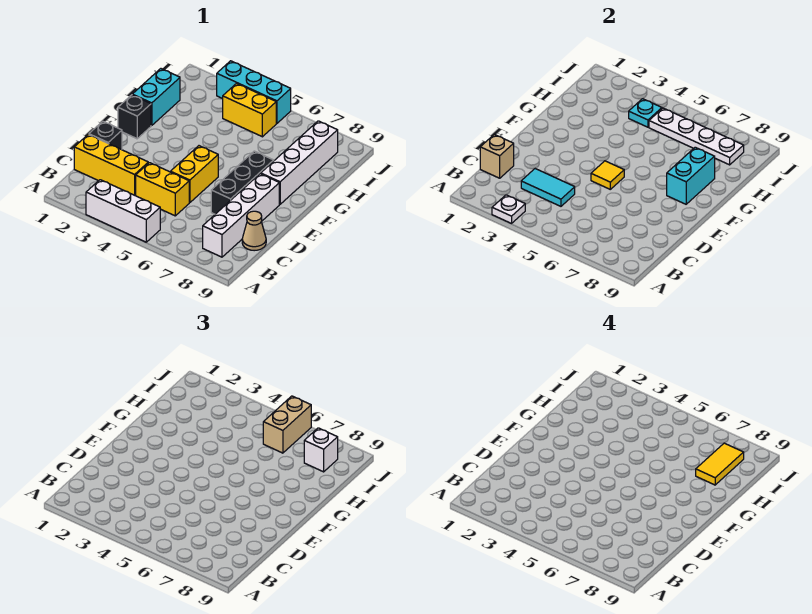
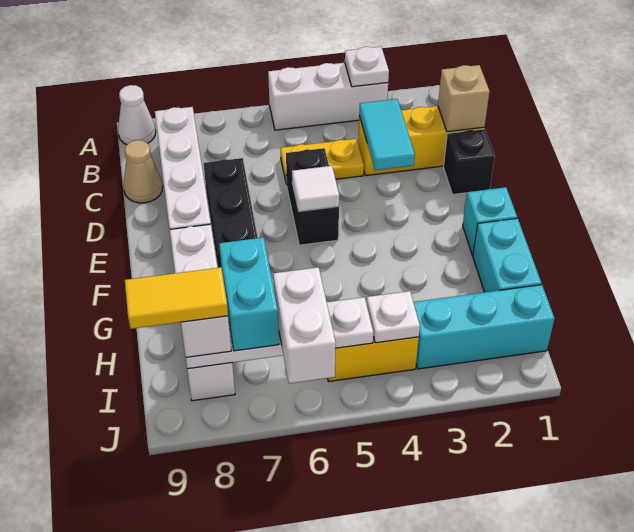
none -> white cone A9 level 1
cyan tile C3:C4 level 2 -> cyan tile C3:D3 level 2
yellow brick C4:C5 level 1 -> yellow plate C4:C5 level 1
yellow brick D5:E5 level 1 -> black brick D5:E5 level 1
yellow tile E5 level 2 -> white tile E5 level 2
black brick F1 level 1 -> cyan brick F1 level 1
cyan brick F8:G8 level 2 -> cyan brick H7:I7 level 3
yellow tile H8:I8 level 4 -> yellow tile I8:I9 level 4
cyan plate I4 level 2 -> white plate I4 level 2
tan brick I6:J6 level 3 -> white brick I6:J6 level 3
cyan brick J3:J5 level 1 -> cyan brick I1:I3 level 1

